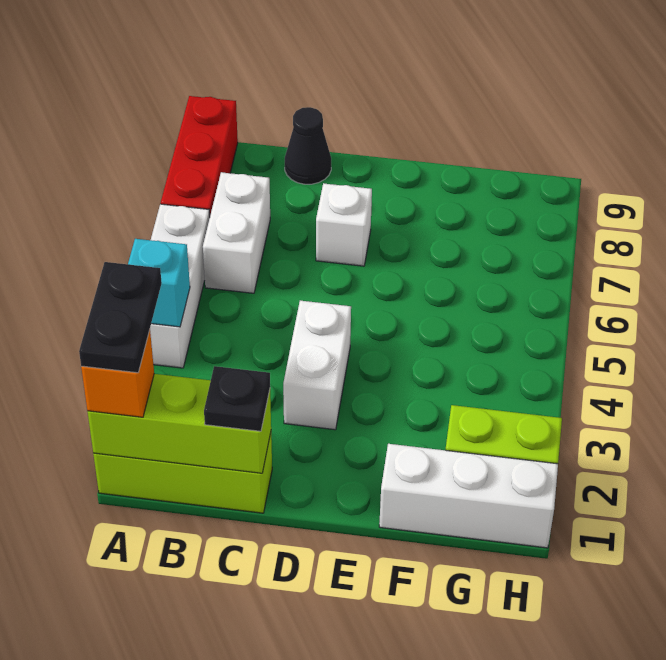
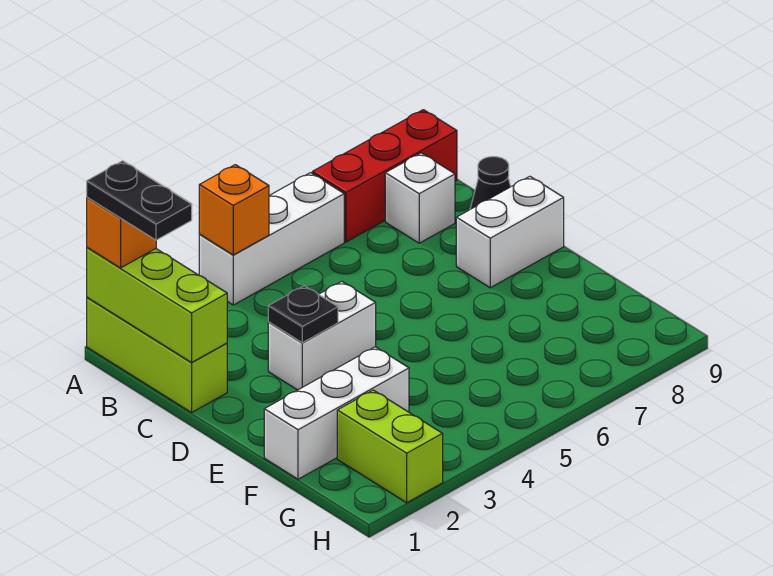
black plate A1:A2 level 4 -> black plate A1:B1 level 4
cyan brick A4 level 2 -> orange brick A4 level 2
white brick B6:B7 level 1 -> white brick D8:D9 level 1
black plate C1 level 3 -> black plate D3 level 2
white brick D7 level 1 -> white brick B8 level 1
white brick F1:H1 level 1 -> white brick F1:F3 level 1

